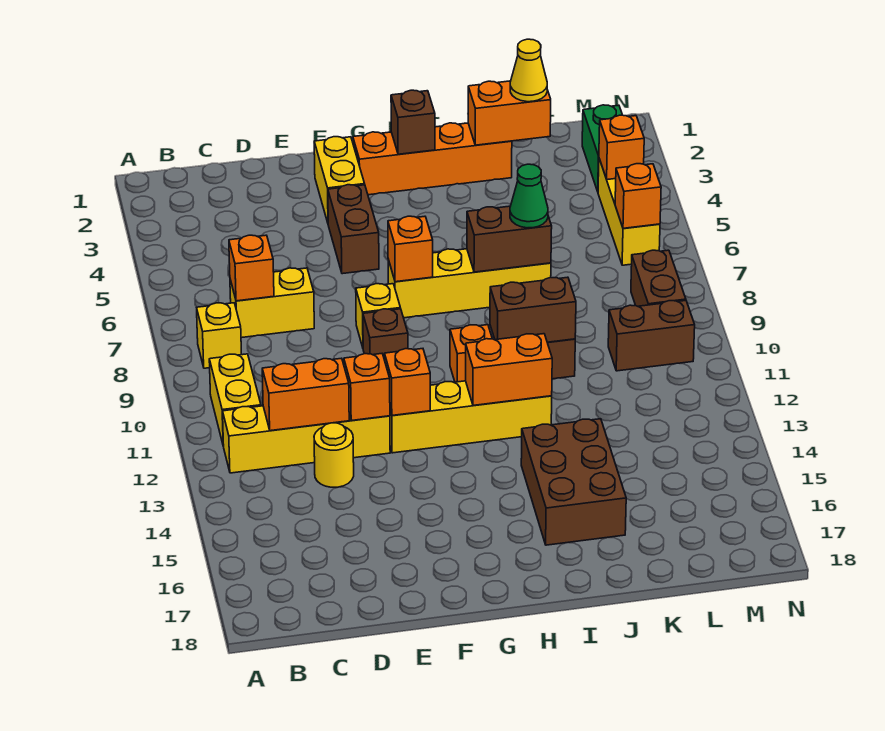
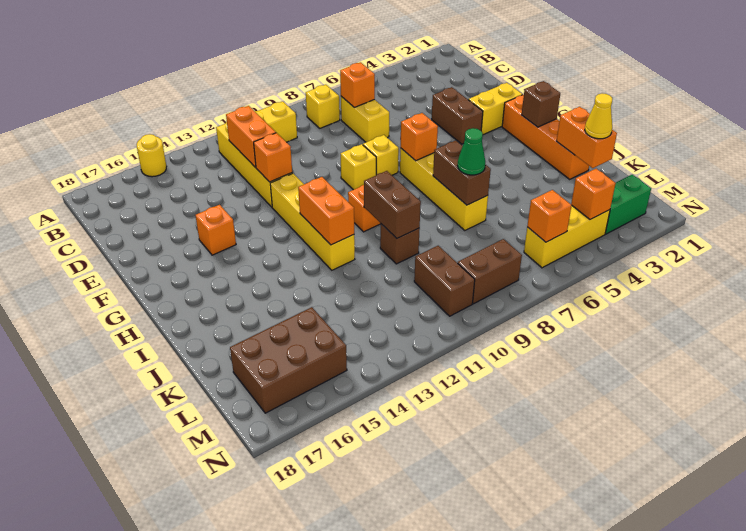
yellow round brick D13 level 1 -> yellow round brick A15 level 1
brown brick F4:F5 level 1 -> brown brick E4:F4 level 1
brown brick F9 level 1 -> yellow brick F9 level 1
orange brick F12 level 2 -> orange brick F15 level 1
brown brick I14:J16 level 1 -> brown brick L15:M17 level 1

